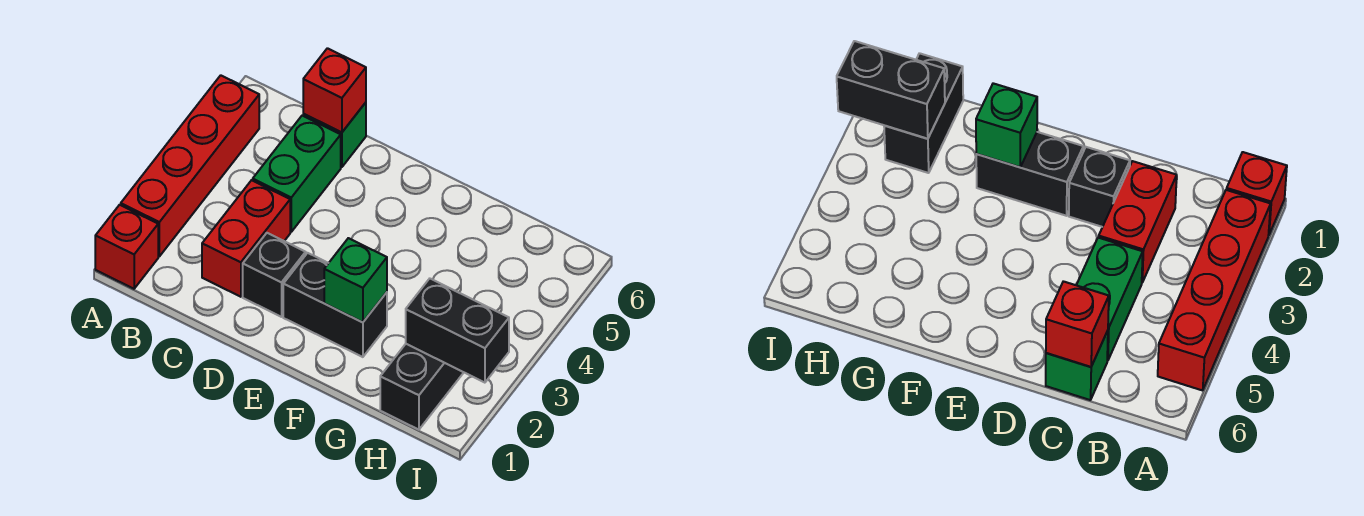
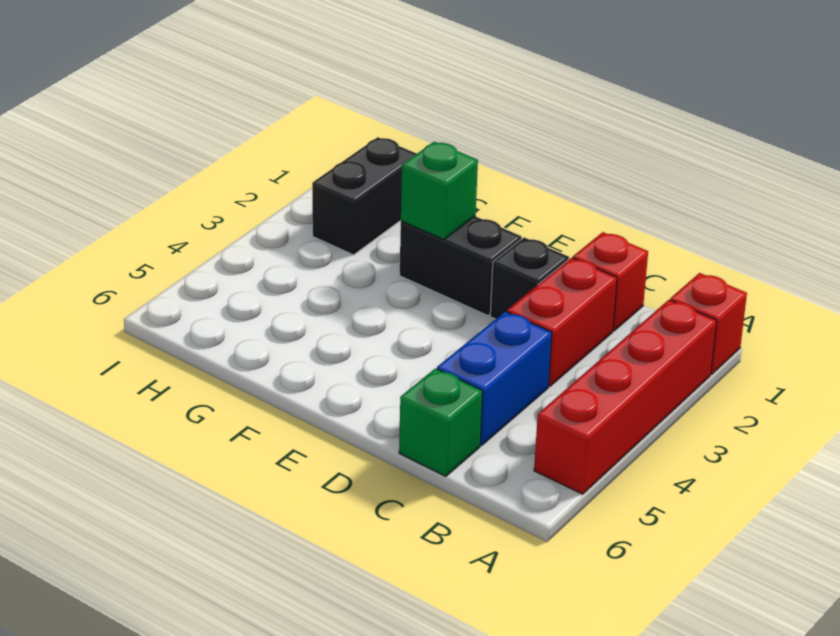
green brick C4:C5 level 1 -> blue brick C4:C5 level 1
red brick C6 level 2 -> red brick C1 level 1
black brick H2:I2 level 2 -> none

